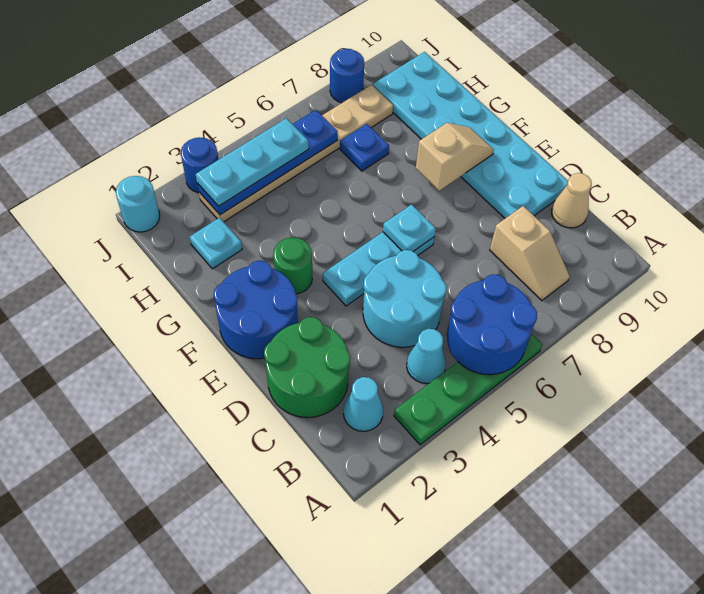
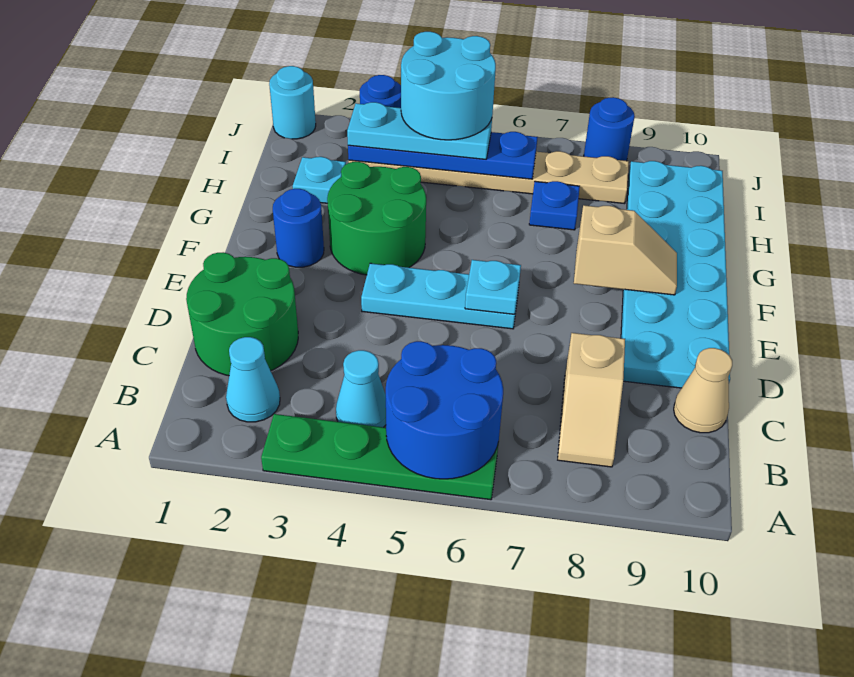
cyan round brick C4:D5 level 1 -> cyan round brick I4:J5 level 4
blue round brick E1:F2 level 1 -> blue round brick F2 level 1
green round brick F3 level 1 -> green round brick F3:G4 level 1

